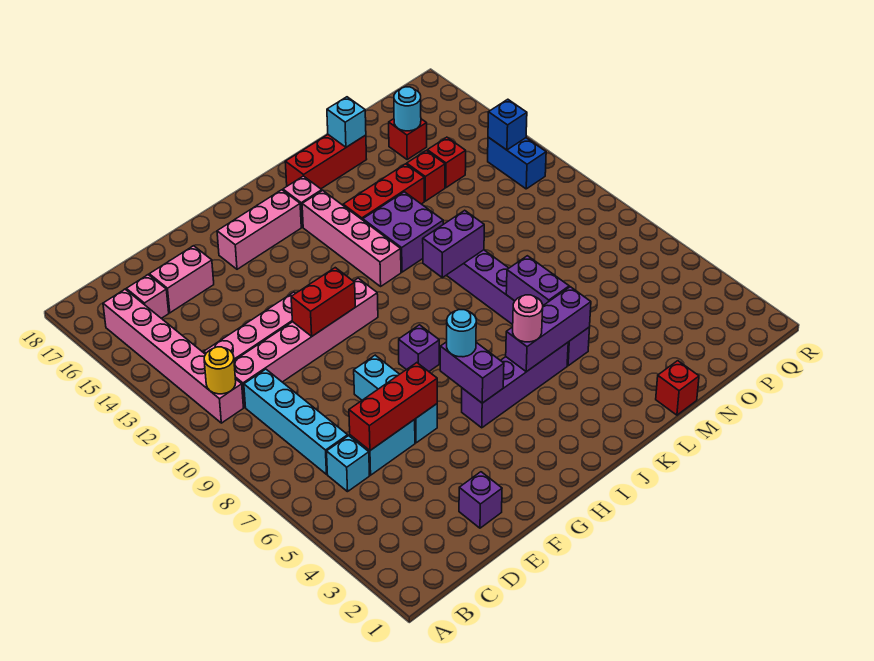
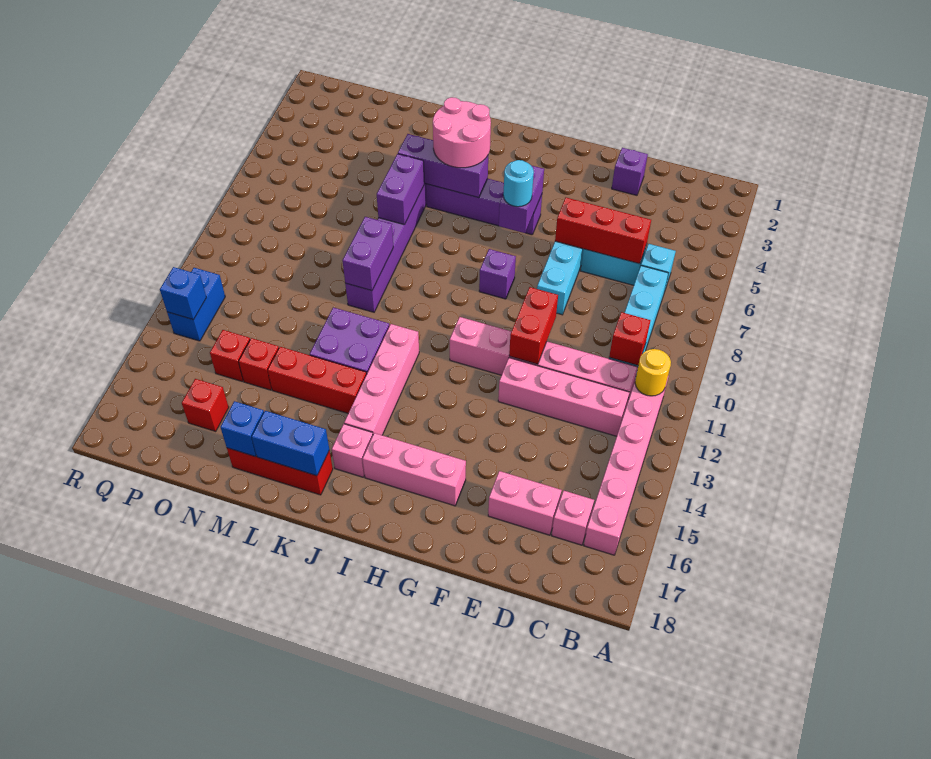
red brick F11:G11 level 2 -> red brick F10:F11 level 2
pink round brick J5 level 3 -> pink round brick J4:K5 level 3
purple brick K10:L10 level 2 -> purple brick L9:L10 level 2
none -> blue brick K17:L17 level 2
red brick M1 level 1 -> red brick C10 level 2
cyan brick M17 level 2 -> blue brick M17 level 2
cyan round brick O16 level 2 -> none

